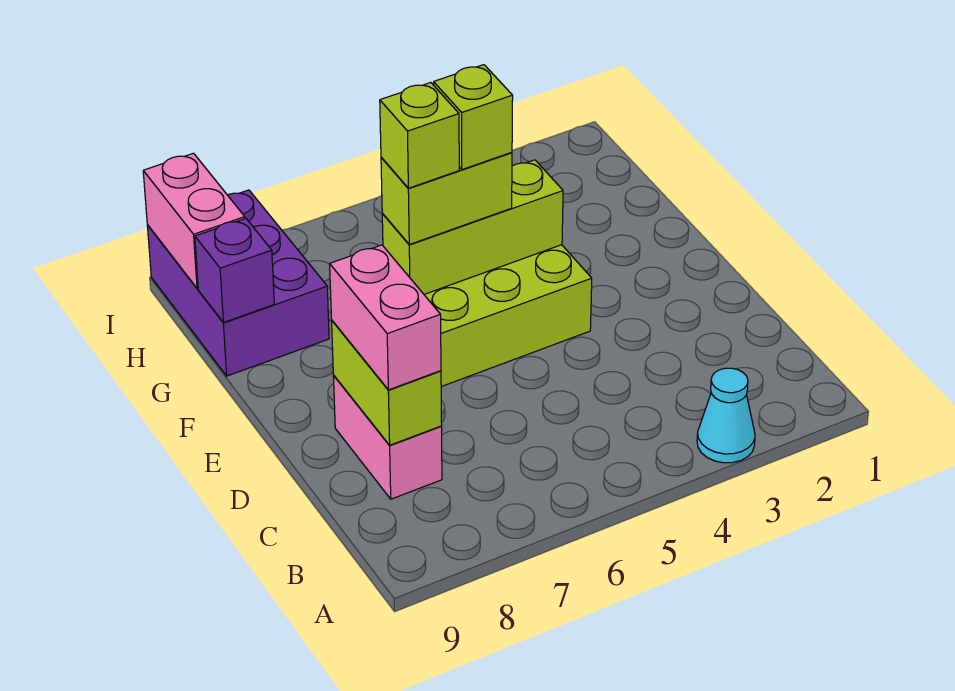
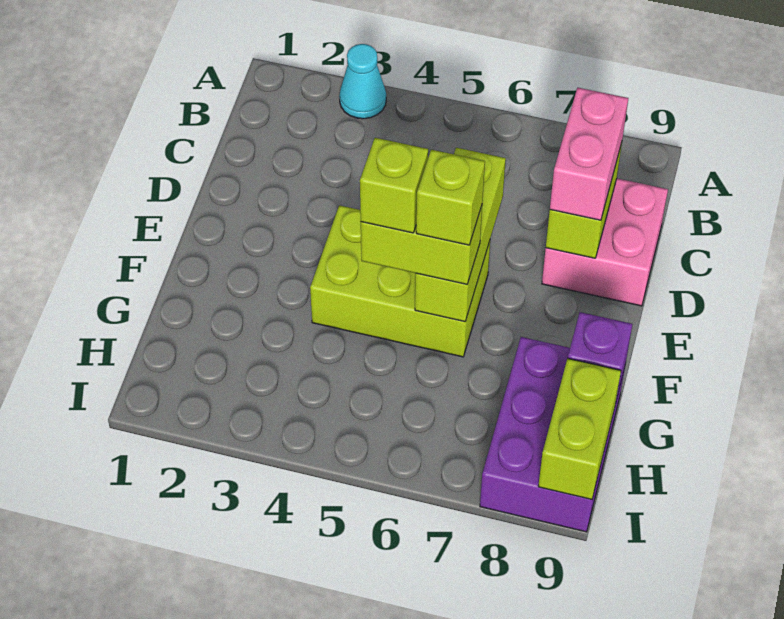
pink brick C8:D8 level 1 -> pink brick C8:D9 level 1
lime brick F4:F6 level 2 -> lime brick D6:F6 level 2
pink brick H9:I9 level 2 -> lime brick H9:I9 level 2

